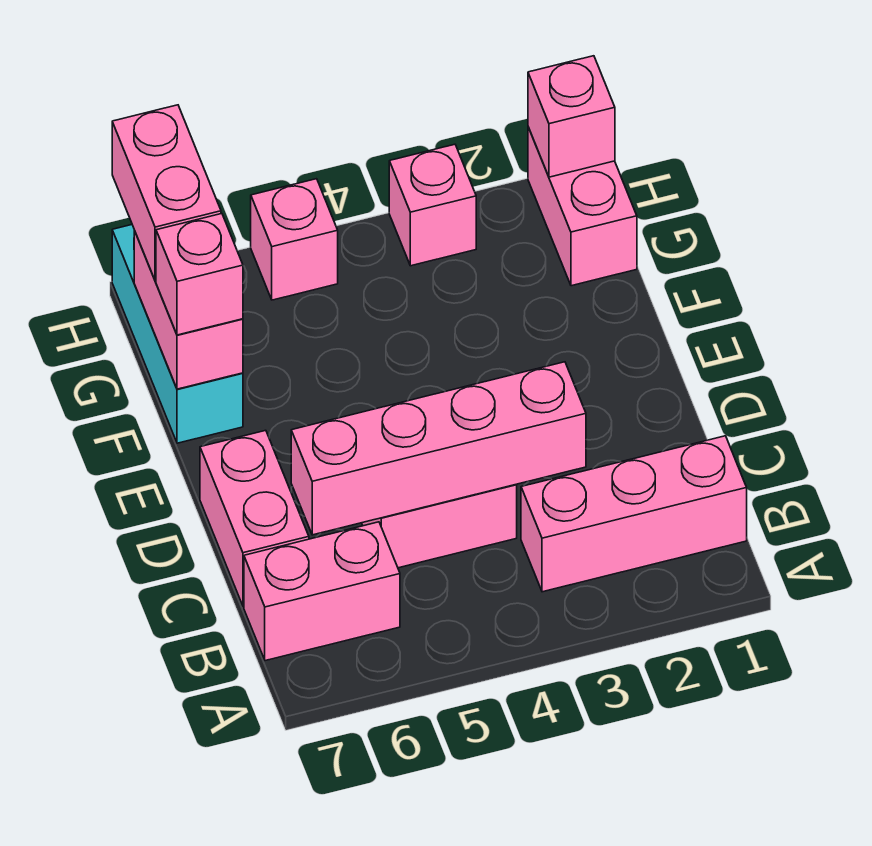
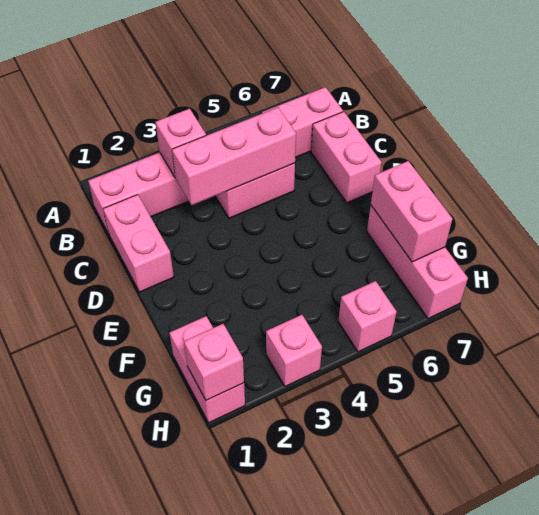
pink brick C3:C6 level 2 -> pink brick C3:C5 level 2
cyan brick F7:H7 level 1 -> pink brick F7:H7 level 1
pink brick F7 level 3 -> pink brick B3 level 2
pink brick G7:H7 level 3 -> pink brick C1:D1 level 1

